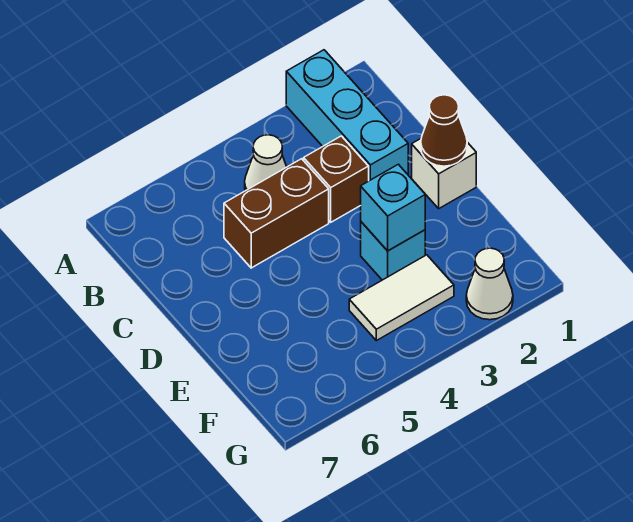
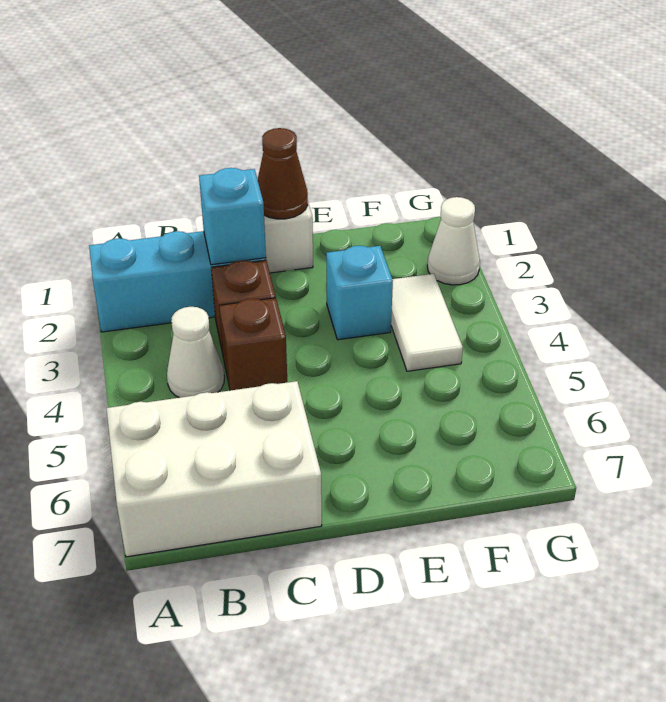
none -> white brick A6:C7 level 1
brown brick C4:C5 level 1 -> brown brick C4 level 1
cyan brick E3 level 2 -> cyan brick C2 level 2

